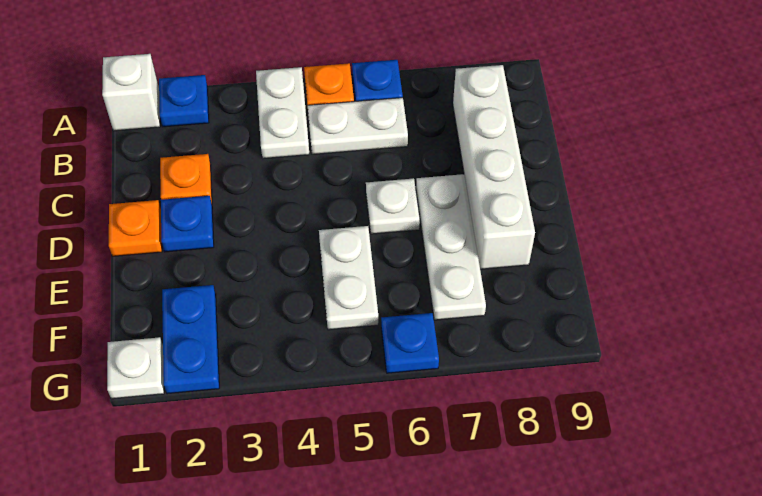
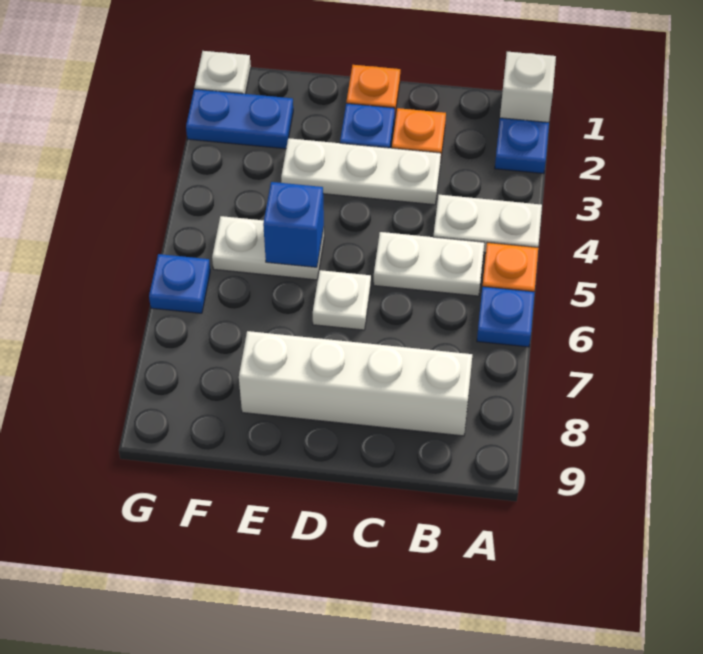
white plate B5:B6 level 1 -> white plate B5:C5 level 1
white plate D7:F7 level 1 -> white plate C3:E3 level 1
none -> blue brick E5 level 2

